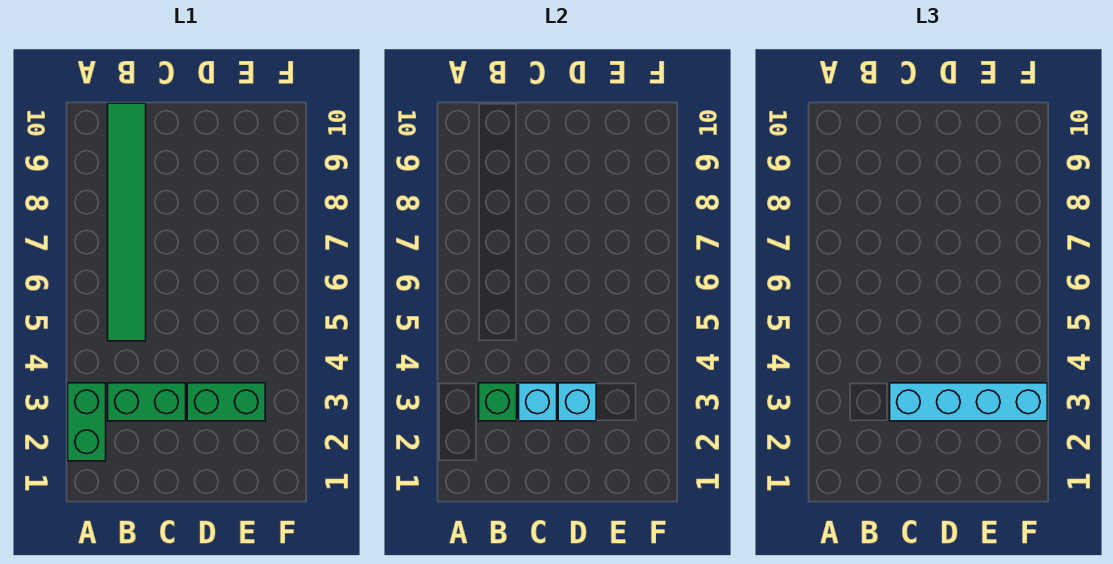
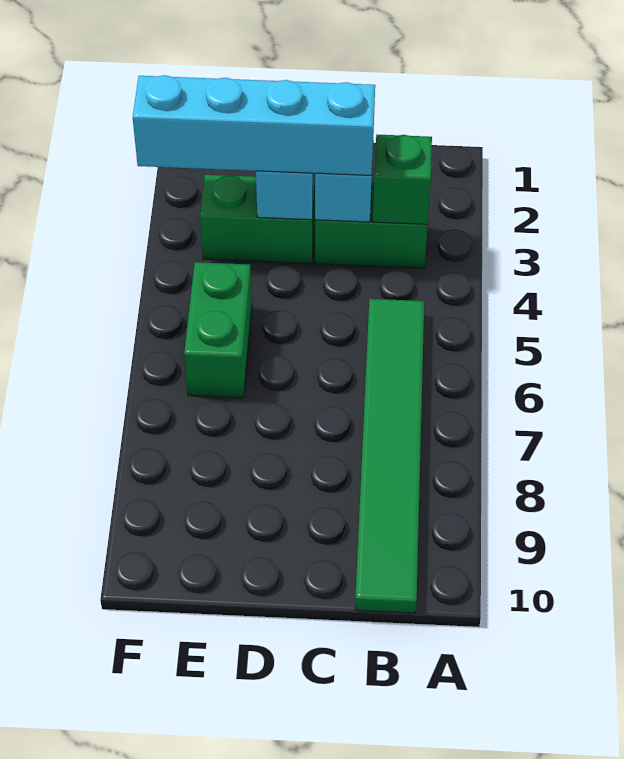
green brick A2:A3 level 1 -> green brick E5:E6 level 1

